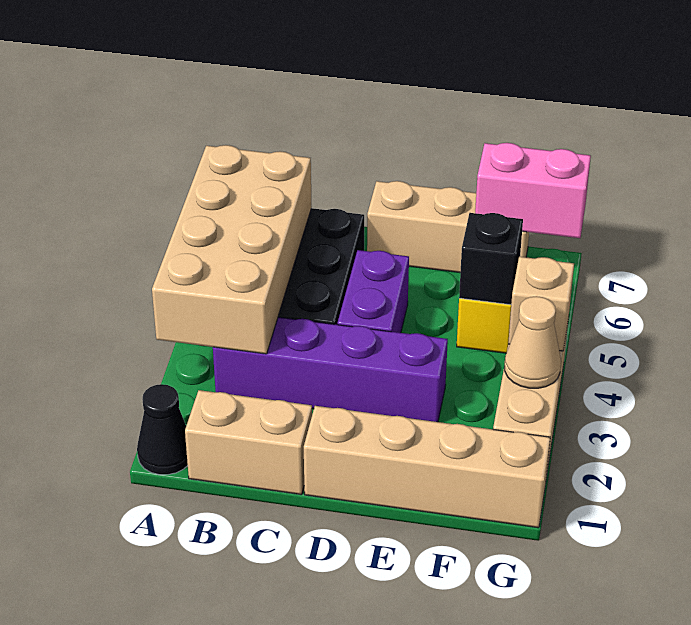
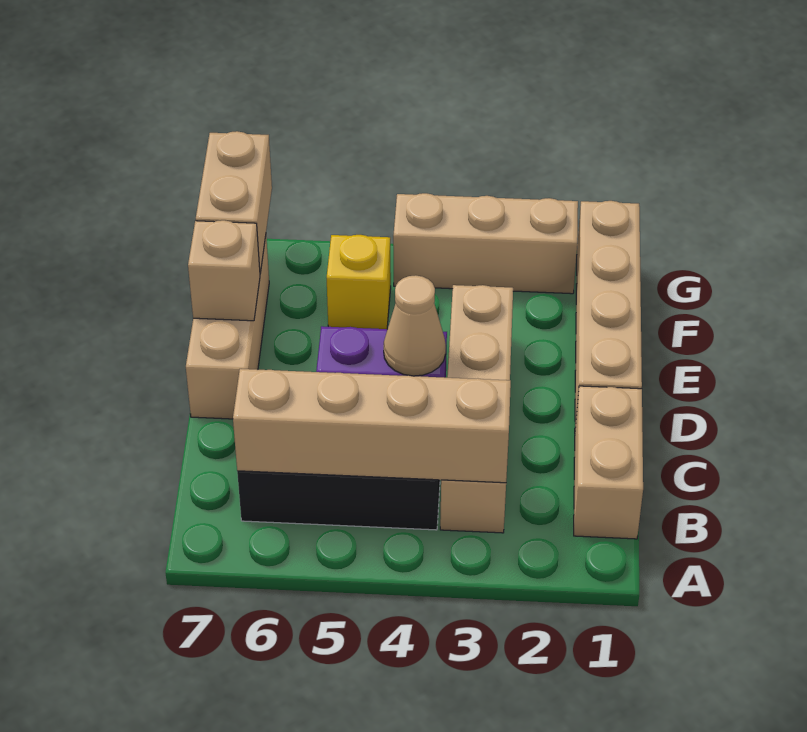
black cone A1 level 1 -> none
tan brick A3:B6 level 2 -> tan brick B3:B6 level 2
purple brick B3:E3 level 1 -> tan brick B3:E3 level 1
black brick F5 level 2 -> none
pink brick F7:G7 level 2 -> tan brick F7:G7 level 2
tan cone G3 level 2 -> tan cone D4 level 2
tan brick G4 level 2 -> tan brick E7 level 2

